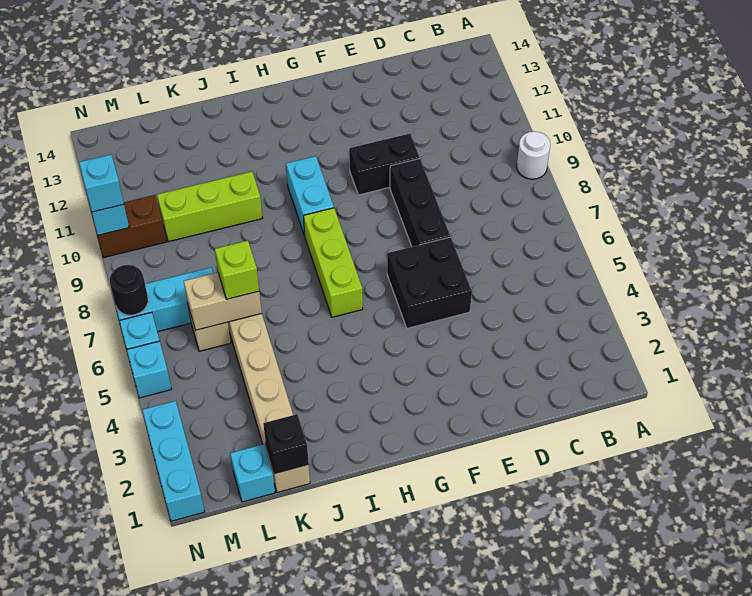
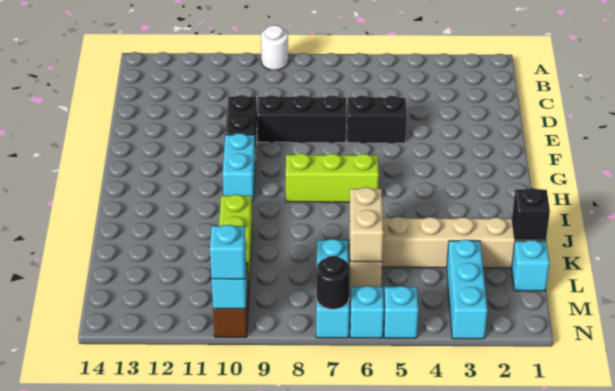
black brick E5:F6 level 1 -> black brick E5:E6 level 1
cyan brick H9:H10 level 1 -> cyan brick G10:H10 level 1
lime brick K6 level 3 -> none
cyan brick N1:N3 level 1 -> cyan brick L3:N3 level 1

